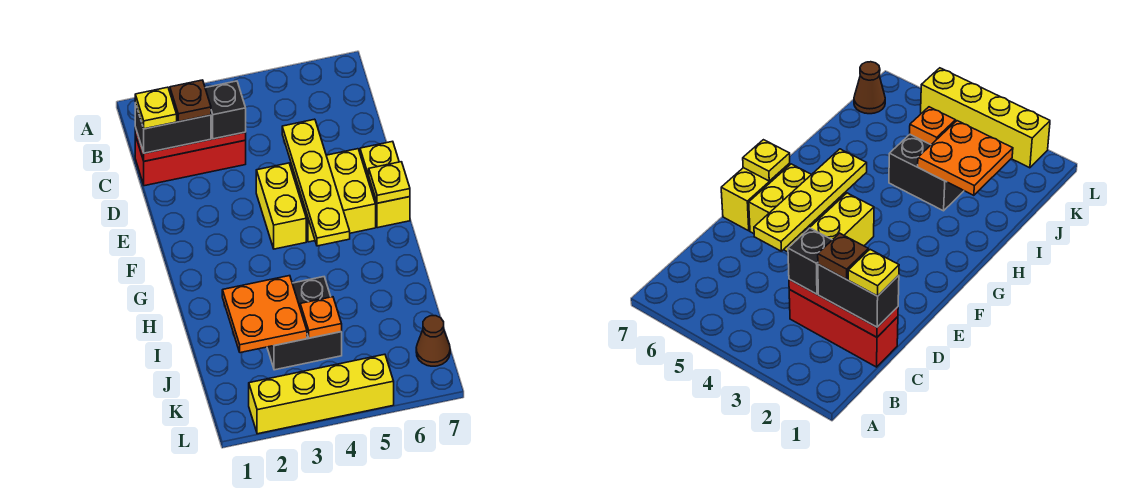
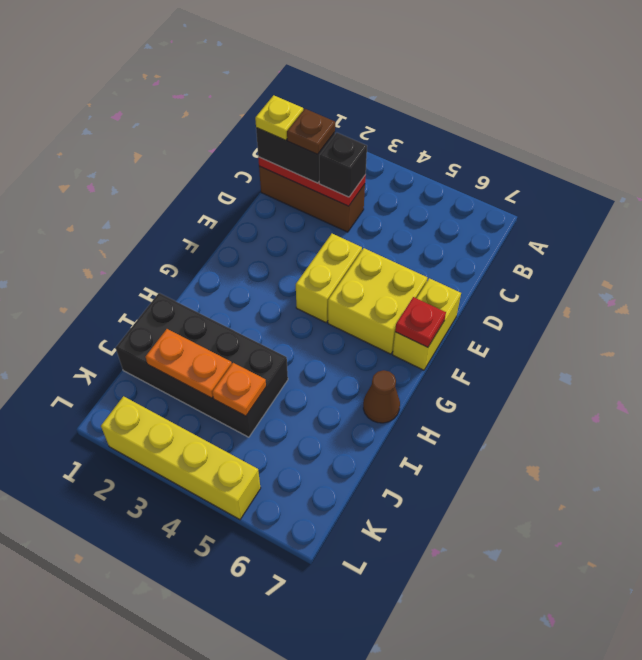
red brick C1:C3 level 1 -> brown brick C1:C3 level 1
yellow plate D5:G5 level 2 -> none
yellow plate F7 level 2 -> red plate F7 level 2
orange plate I2:J3 level 2 -> orange plate J2:J3 level 2
black brick I3:J4 level 1 -> black brick I1:J4 level 1
brown cone K7 level 1 -> brown cone H7 level 1

